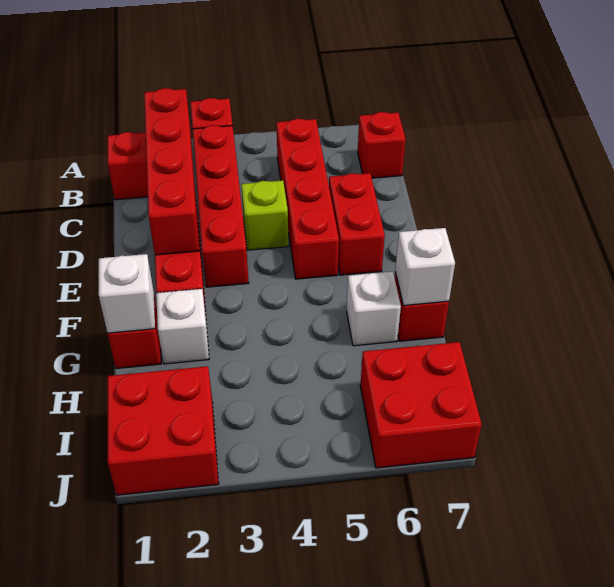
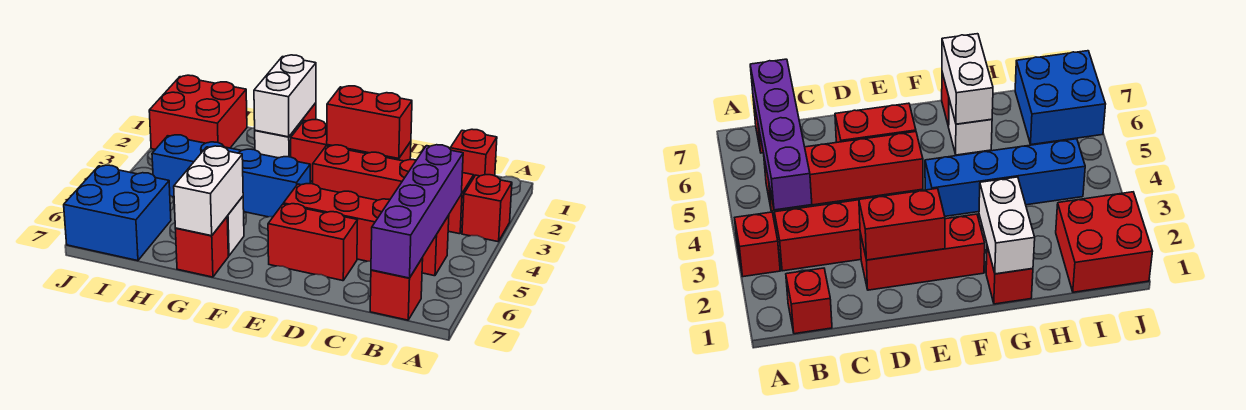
red brick B2:E2 level 2 -> red brick D2:E2 level 2
none -> purple brick B4:B7 level 2
lime brick D4 level 1 -> none
none -> blue brick F4:I4 level 1
white brick G1 level 2 -> white brick G1:G2 level 2
white brick G7 level 2 -> white brick G6:G7 level 2
red brick I6:J7 level 1 -> blue brick I6:J7 level 1

